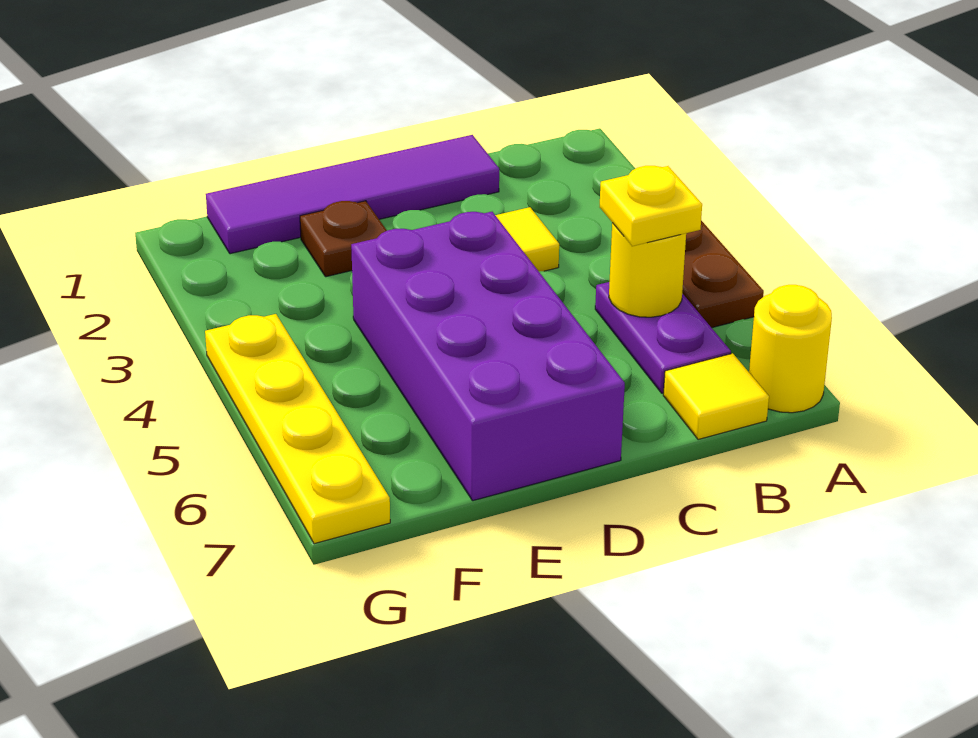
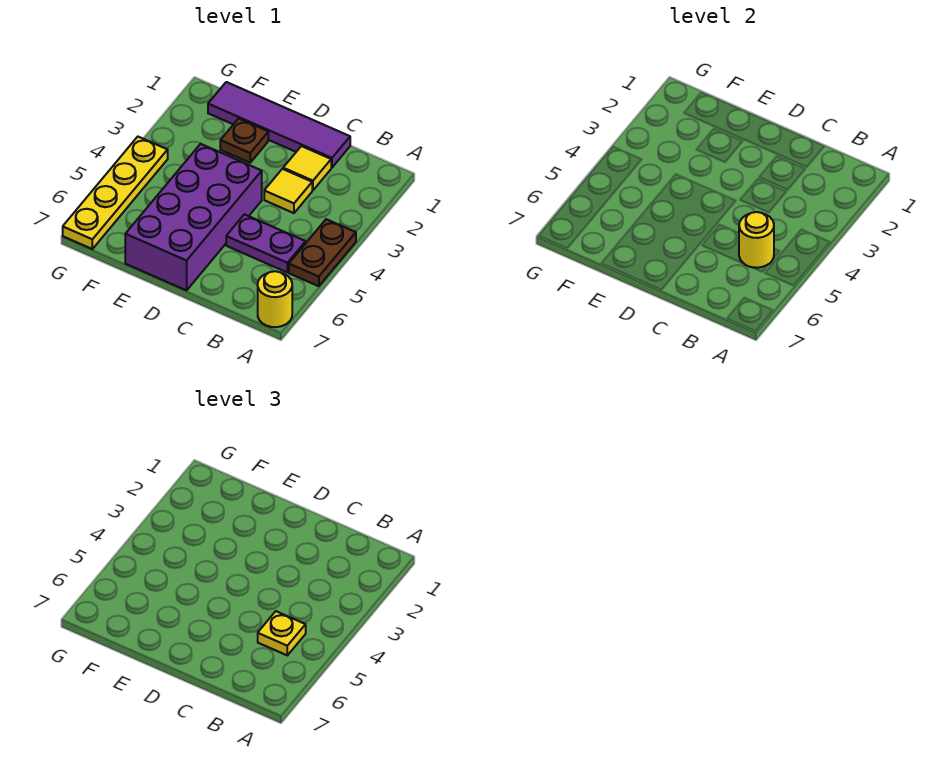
purple plate B5:B6 level 1 -> purple plate B5:C5 level 1
yellow tile B7 level 1 -> yellow tile C2 level 1

